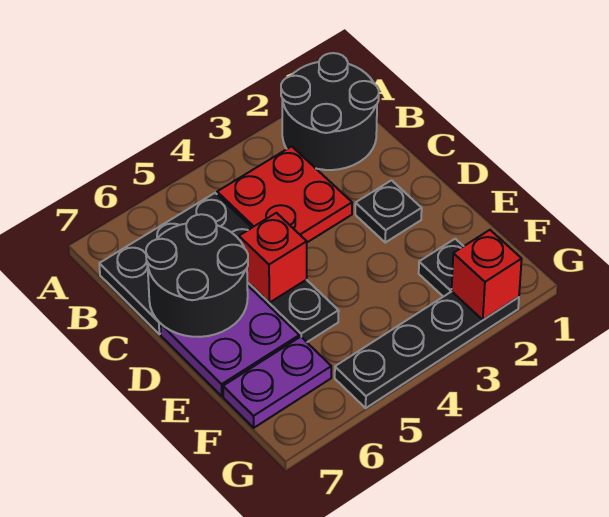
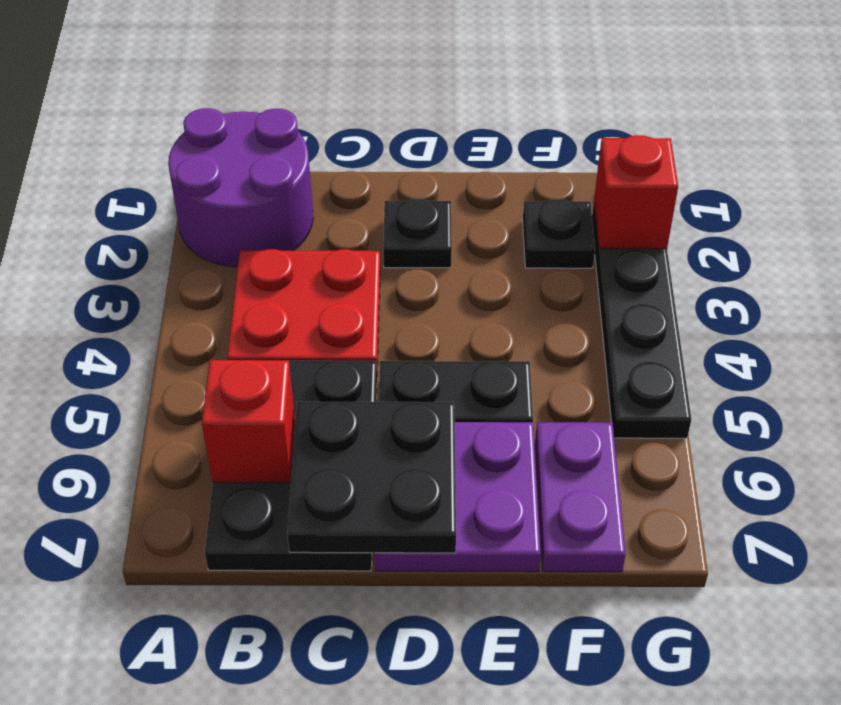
black round brick A1:B2 level 1 -> purple round brick A1:B2 level 1
black round brick C6:D7 level 2 -> black plate C6:D7 level 2
red brick D5 level 2 -> red brick B6 level 2

